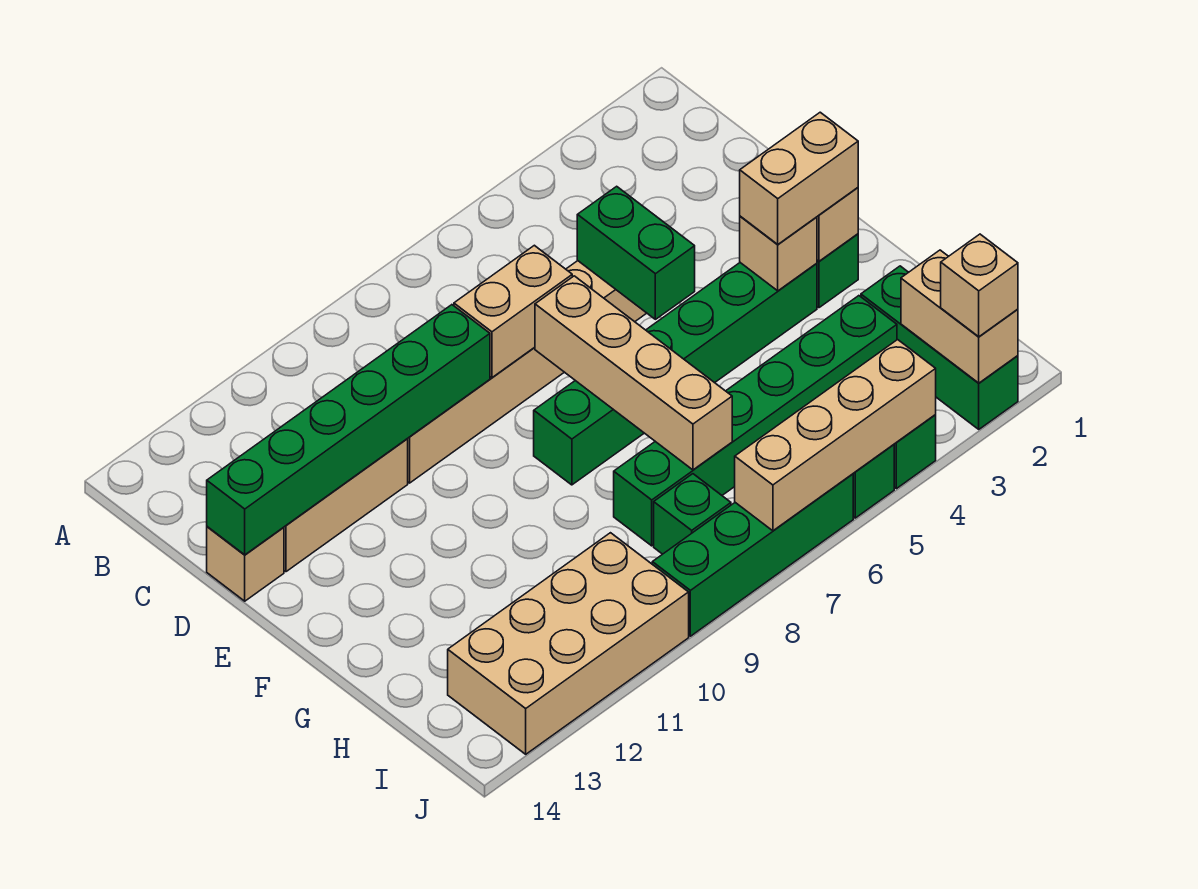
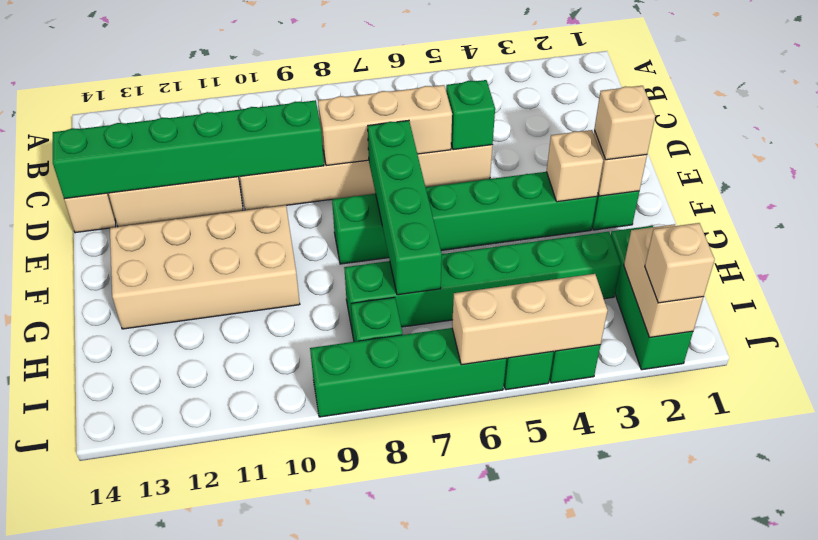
green brick D5:E5 level 2 -> green brick D5 level 2
tan brick D7:D8 level 2 -> tan brick D6:D8 level 2
tan brick E7:H7 level 2 -> green brick E7:H7 level 2
tan brick F2:F3 level 3 -> tan brick F2 level 3
tan brick I10:J13 level 1 -> tan brick F10:G13 level 1
tan brick J4:J7 level 2 -> tan brick J4:J6 level 2

